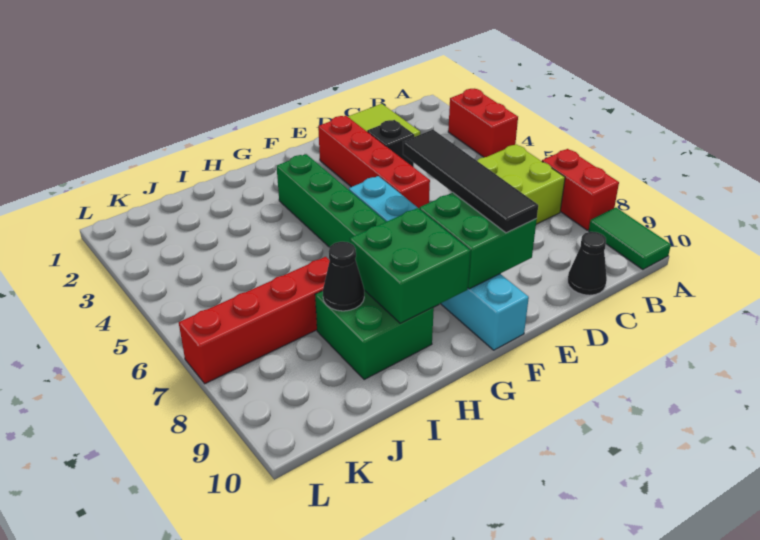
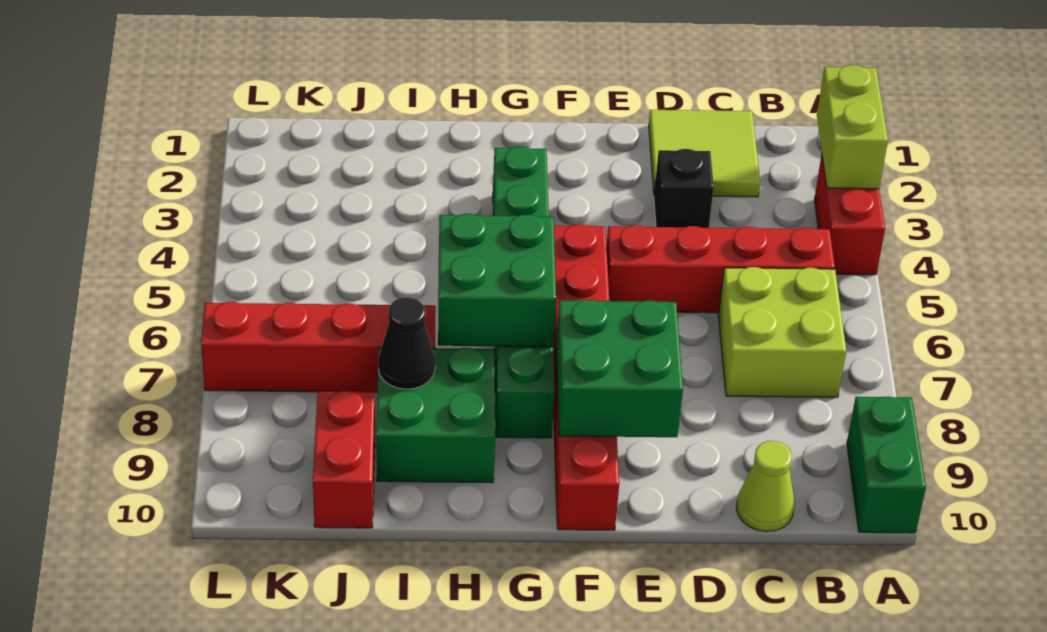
none -> lime brick A2:A3 level 2
red brick A7:A8 level 1 -> red brick J9:J10 level 1
green tile A9:A10 level 1 -> green brick A9:A10 level 1
black cone C10 level 1 -> lime cone C10 level 1
red brick E2:E5 level 1 -> red brick B5:E5 level 1
black tile E6:E9 level 3 -> none
cyan brick F5:F10 level 1 -> red brick F5:F10 level 1
green brick G8:H9 level 2 -> green brick G6:H7 level 2

